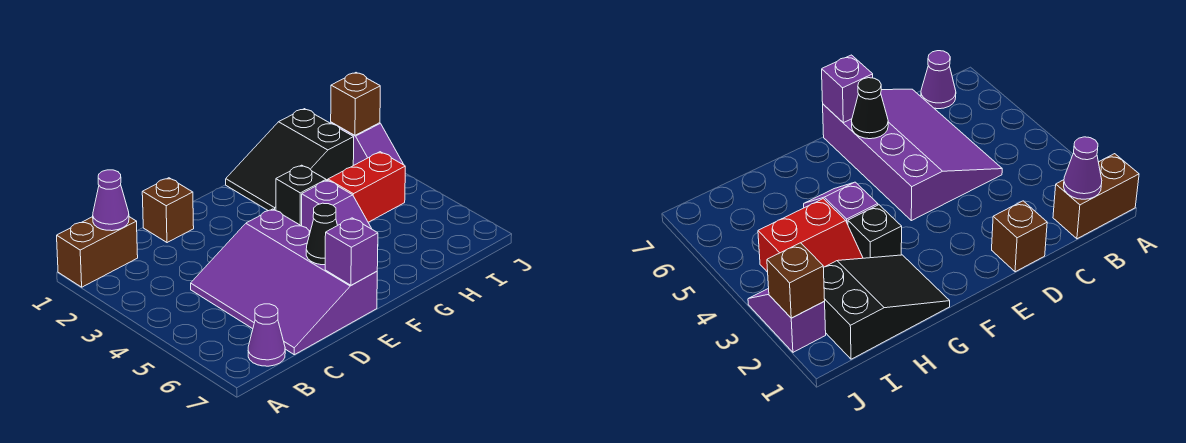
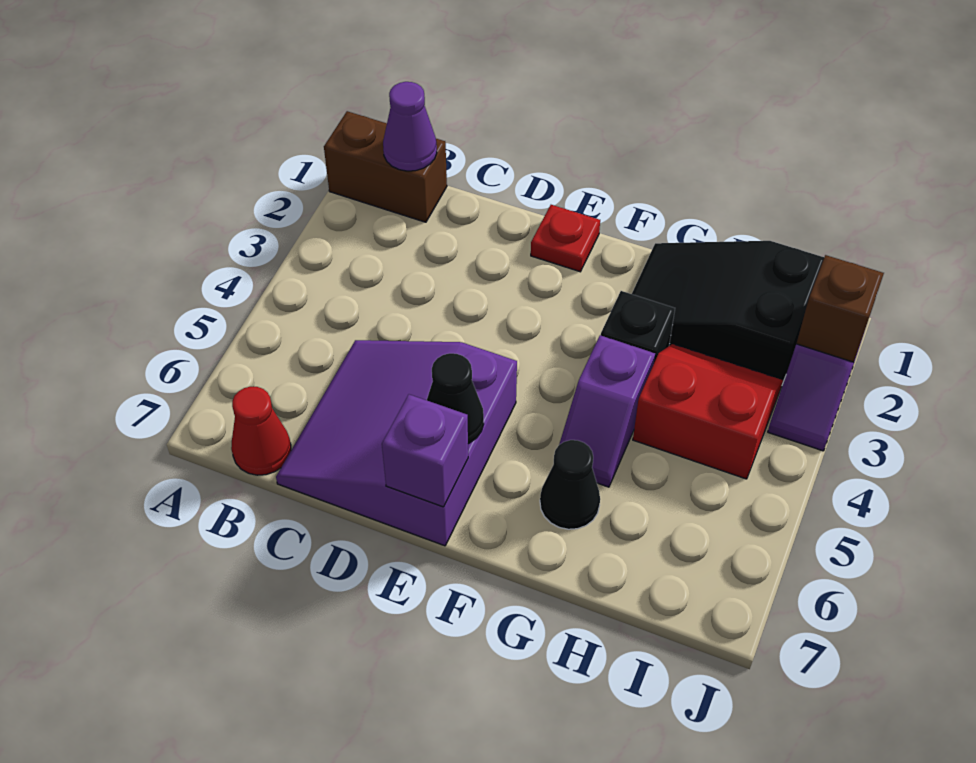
purple cone B7 level 1 -> red cone B7 level 1
purple slope C4:E7 level 1 top E -> purple slope C5:E7 level 1 top E
brown brick D1 level 1 -> none
none -> red plate E1 level 1
none -> black cone G6 level 1

